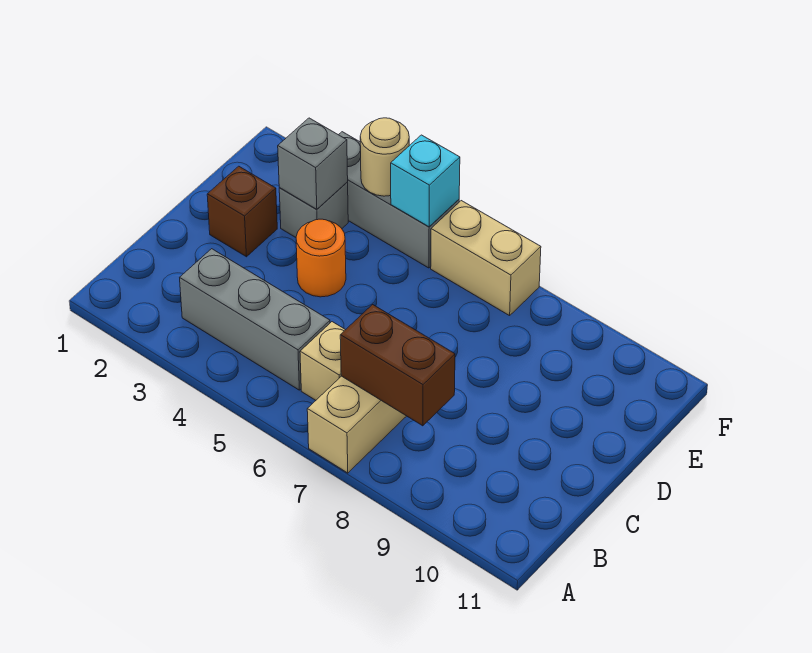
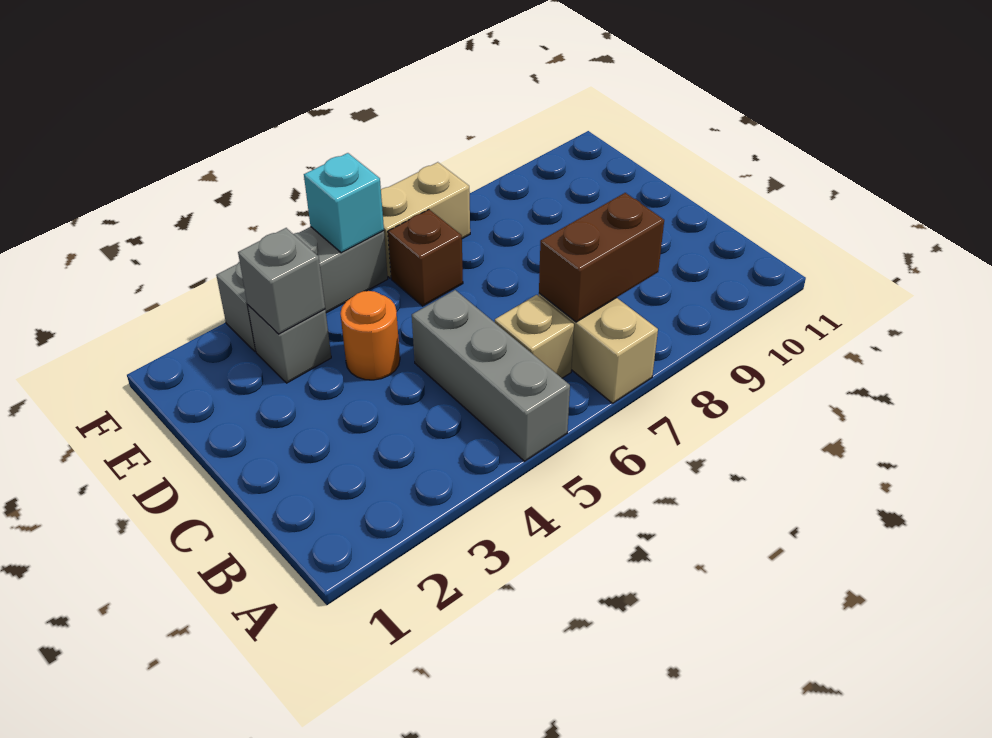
grey brick B3:B5 level 1 -> grey brick A5:C5 level 1
brown brick D2 level 1 -> brown brick E6 level 1
tan round brick F4 level 2 -> none

